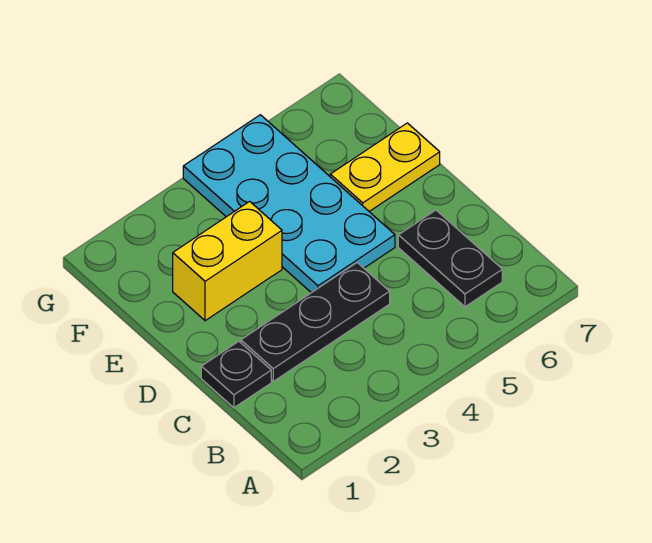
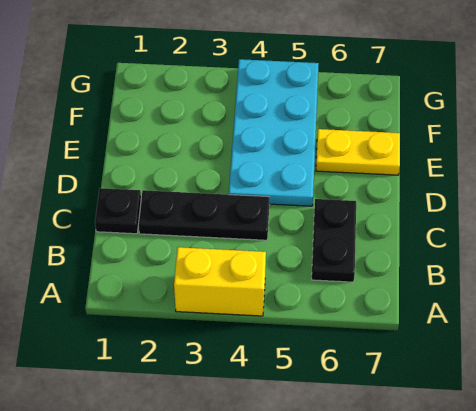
yellow brick E2:E3 level 1 -> yellow brick A3:A4 level 1

